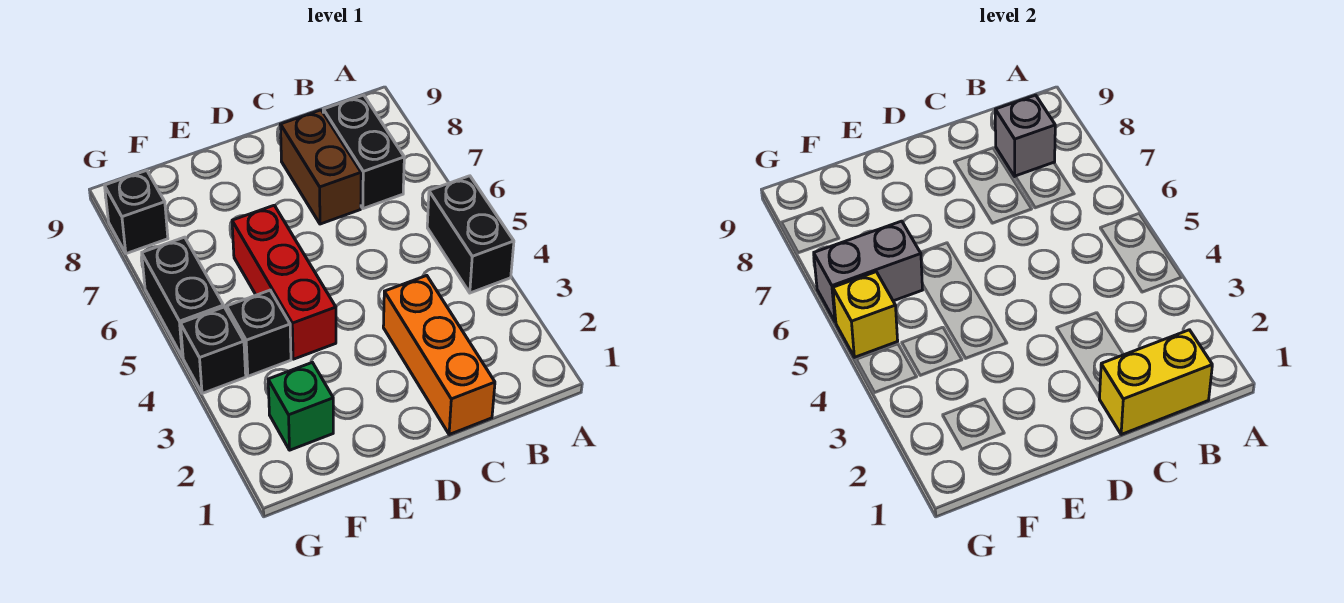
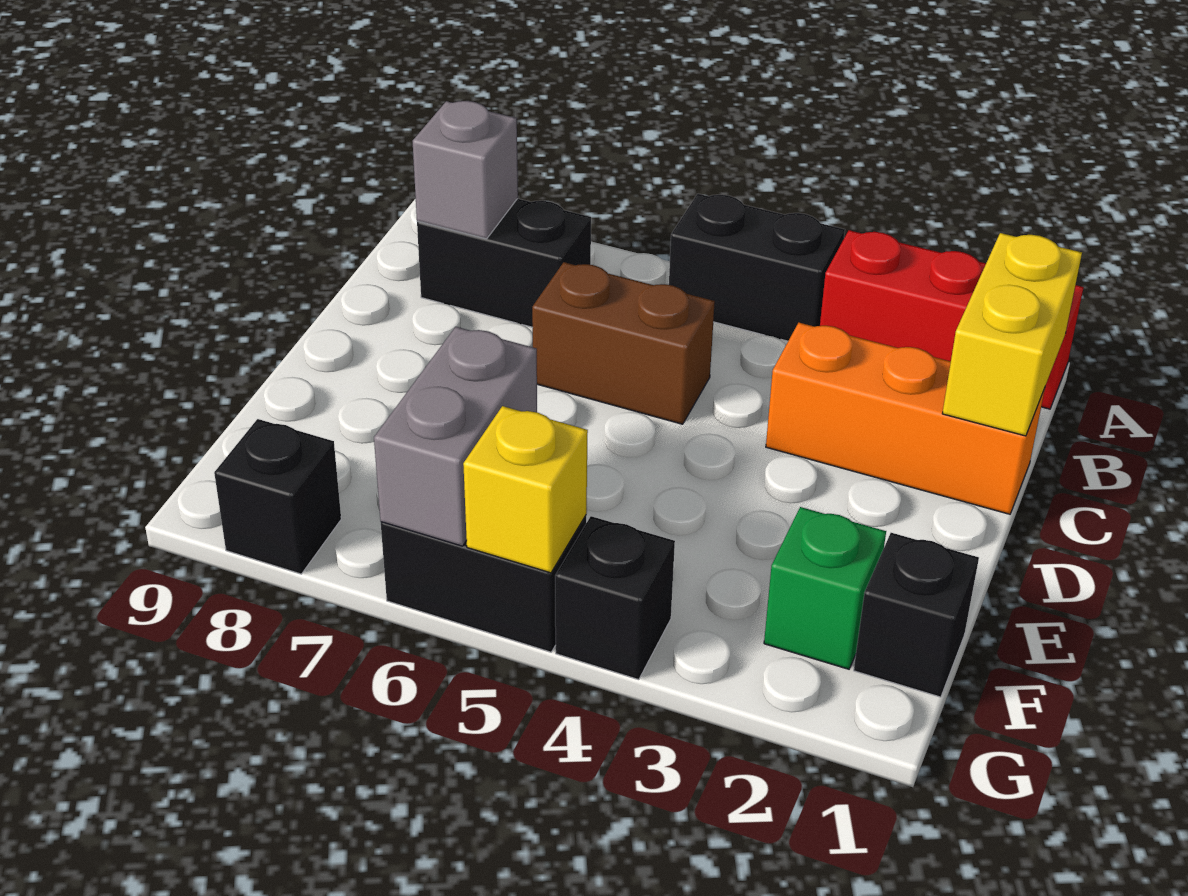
brown brick C7:C8 level 1 -> brown brick C5:C6 level 1
red brick E4:E6 level 1 -> red brick A1:A3 level 1
black brick F4 level 1 -> black brick F1 level 1

